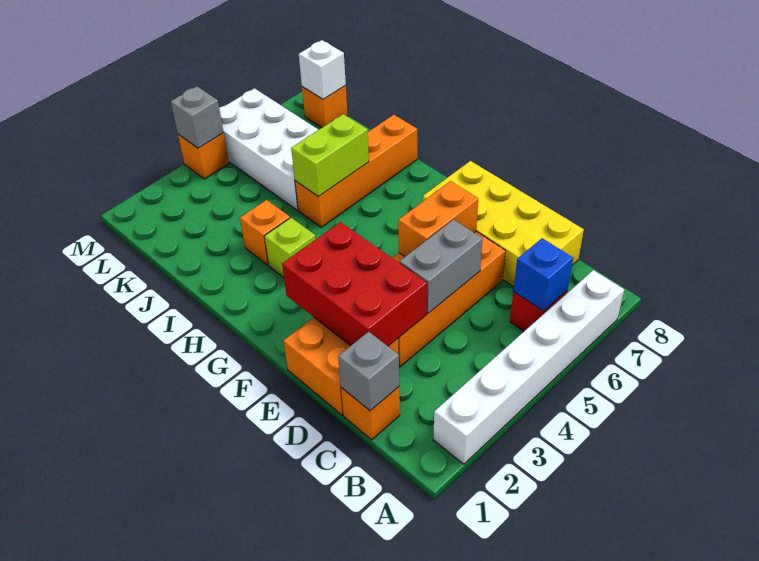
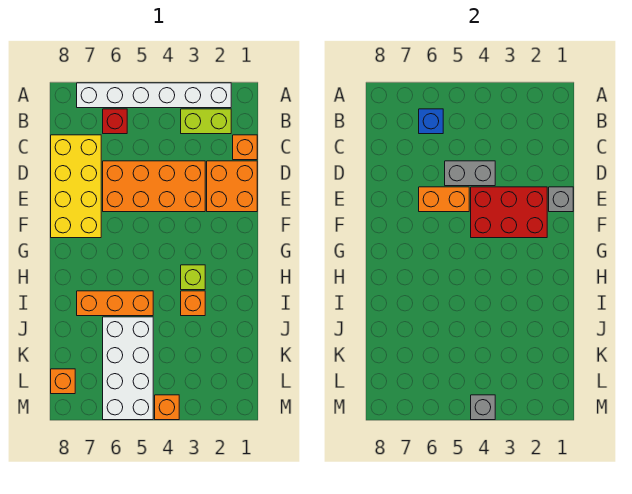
grey brick C1 level 2 -> grey brick E1 level 2
red brick D2:F3 level 2 -> red brick E2:F4 level 2
orange brick I5:I8 level 1 -> orange brick I5:I7 level 1
lime brick I5:I6 level 2 -> lime brick B2:B3 level 1
white brick L8 level 2 -> none

